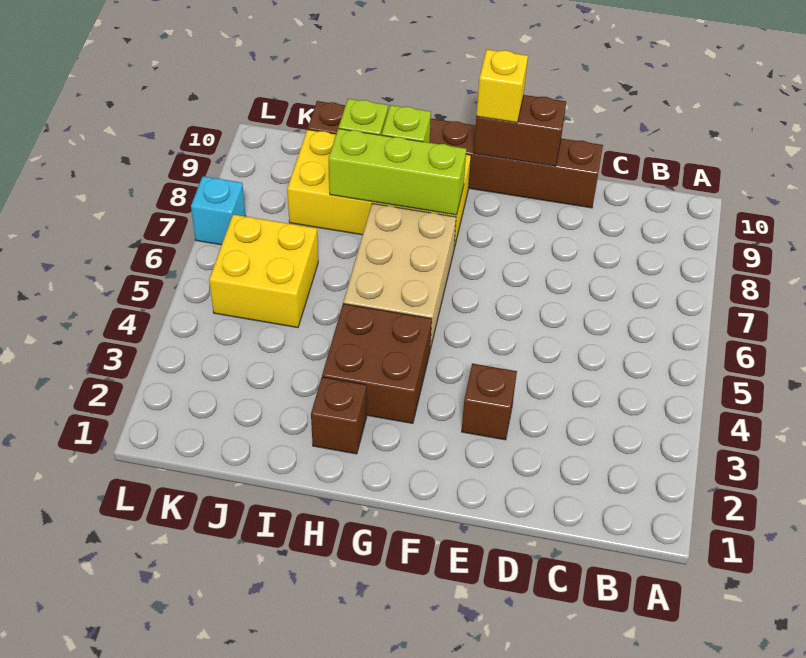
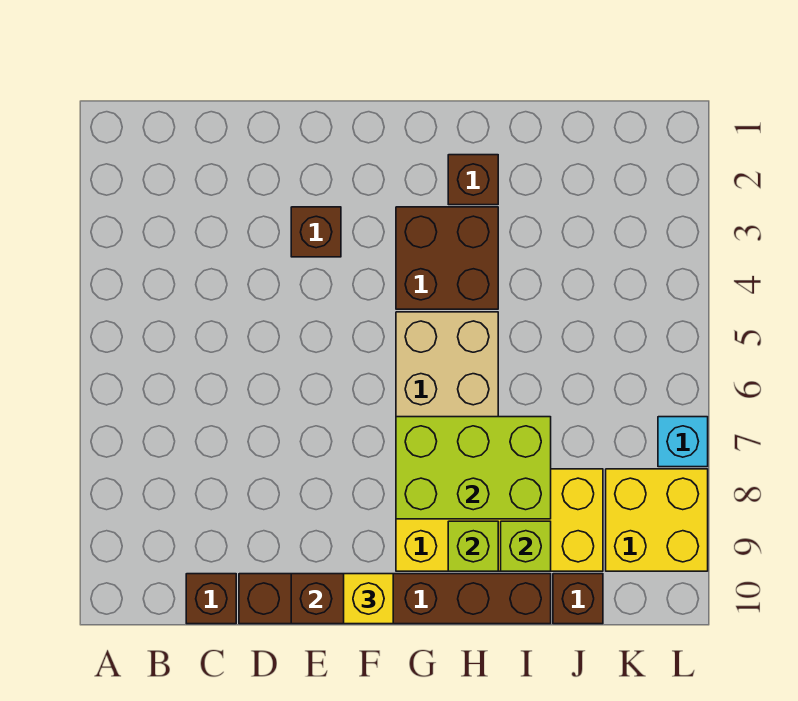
none -> brown brick C10 level 1
lime brick G8:I8 level 2 -> lime brick G7:I8 level 2
yellow brick J5:K6 level 1 -> yellow brick K8:L9 level 1

